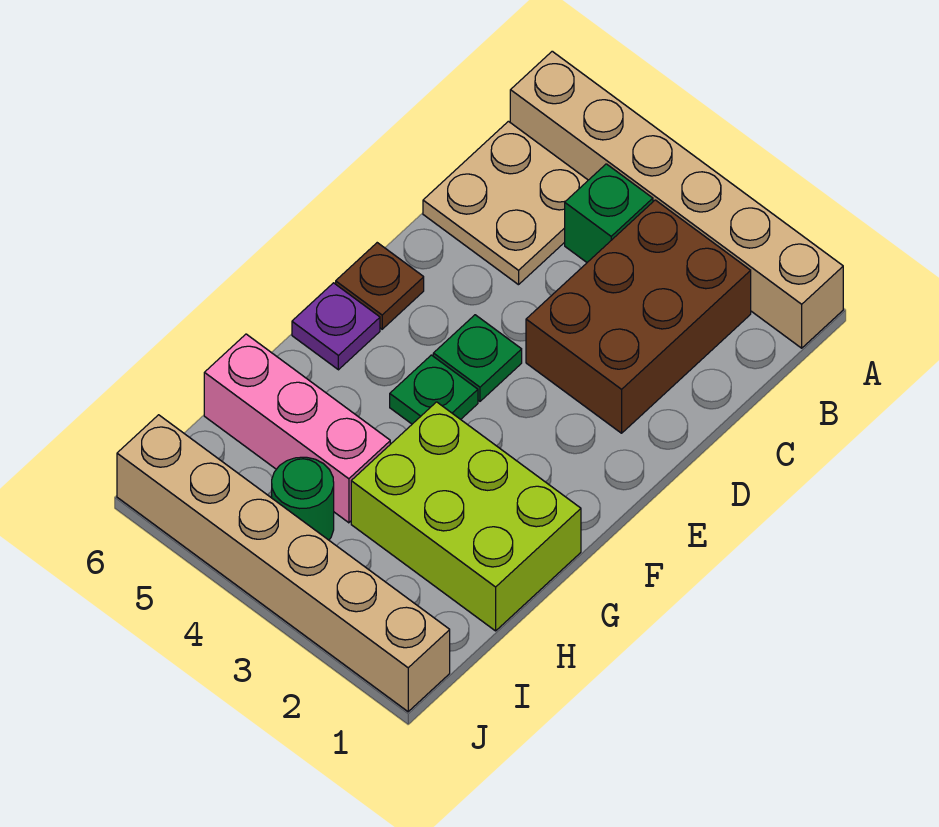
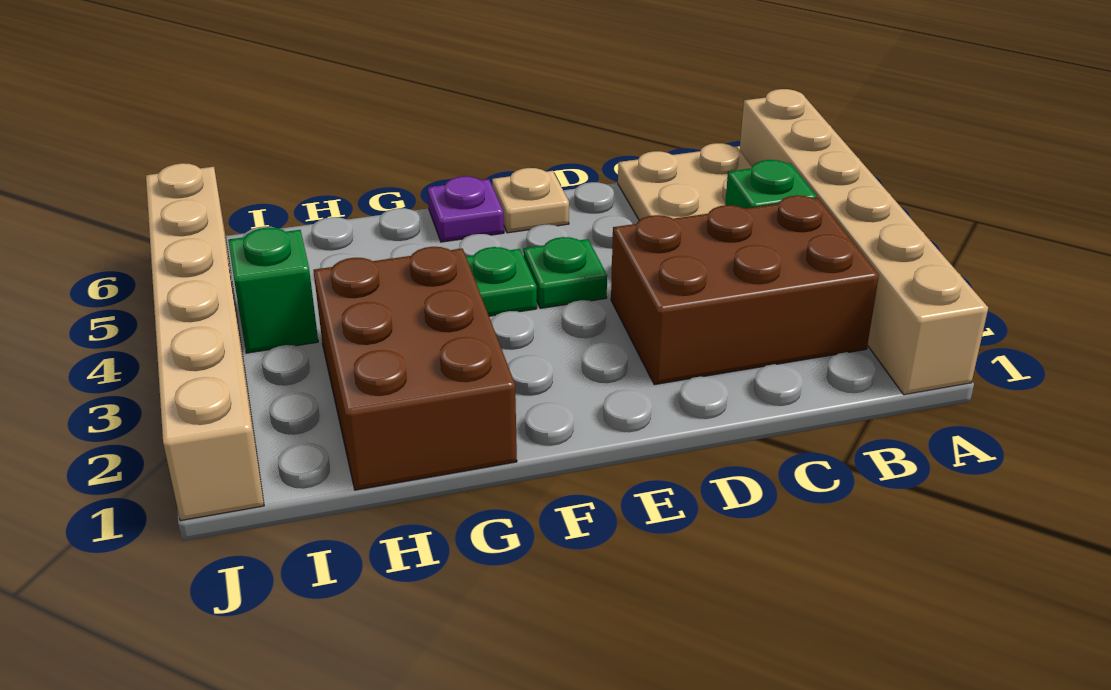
brown plate E6 level 1 -> tan plate E6 level 1
lime brick G1:H3 level 1 -> brown brick G1:H3 level 1
pink brick H4:H6 level 1 -> none
green round brick I4 level 1 -> green brick I4 level 1

